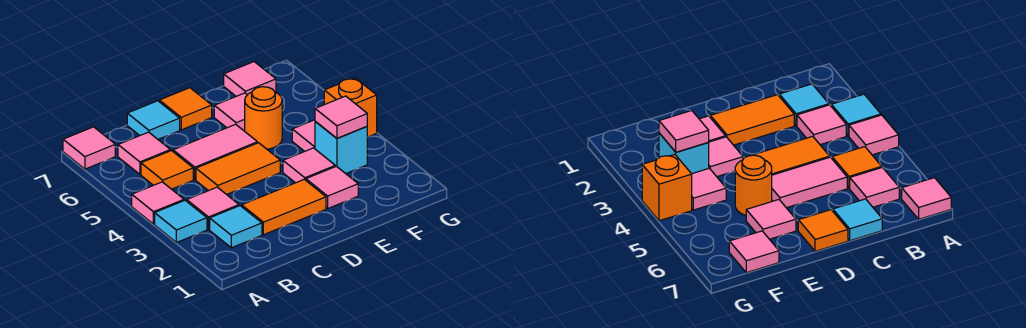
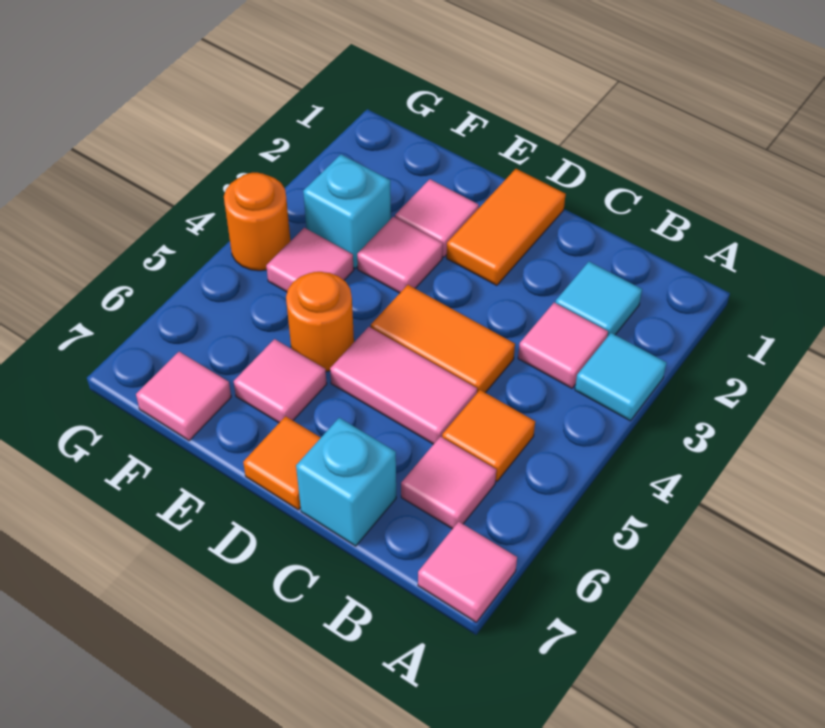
pink tile A4 level 1 -> none
orange tile C2:D2 level 1 -> orange tile D1:D2 level 1
cyan tile C7 level 1 -> cyan brick C7 level 1
pink tile F3 level 2 -> none
orange brick G4 level 1 -> orange round brick G4 level 1

